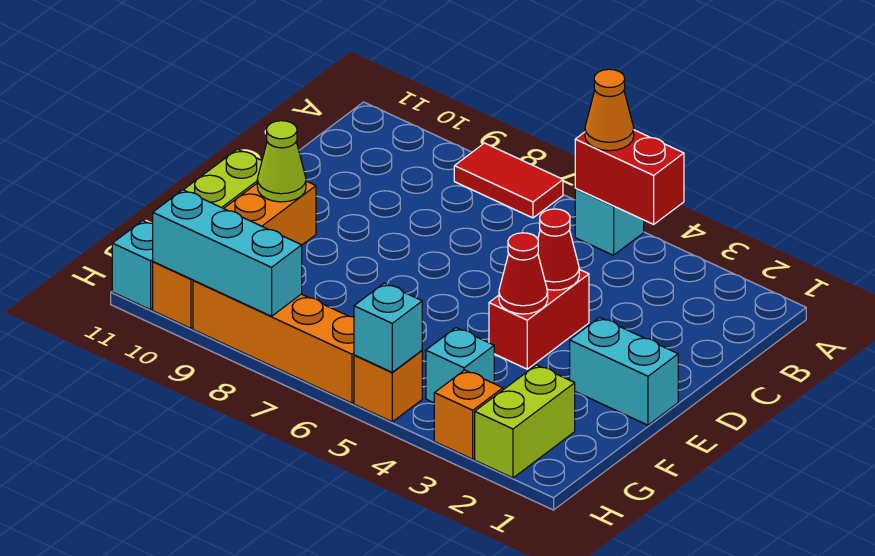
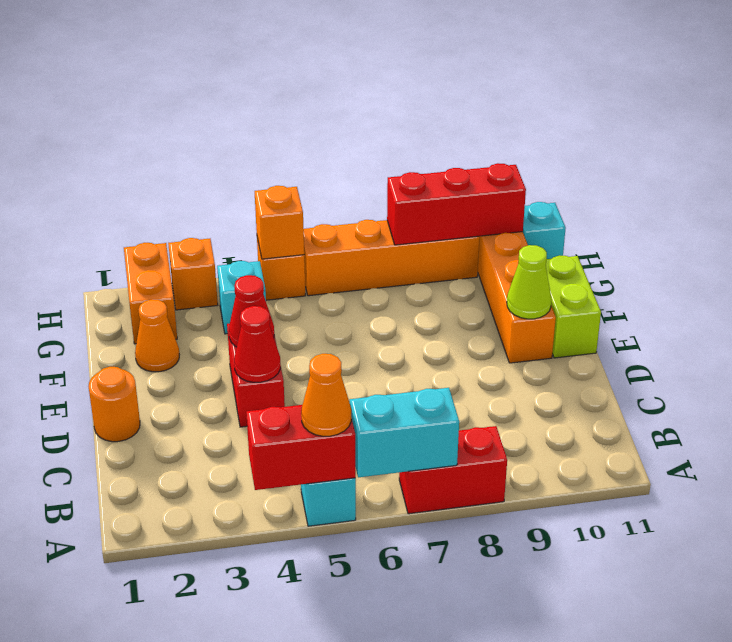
red tile A7:A8 level 1 -> red brick A7:A8 level 1
none -> orange round brick D1 level 1
cyan brick E1:E2 level 1 -> cyan brick A6:A7 level 2
none -> orange cone F2 level 1
lime brick G2:H2 level 1 -> orange brick G2:H2 level 1
cyan brick H5 level 2 -> orange brick H5 level 2
cyan brick H8:H10 level 2 -> red brick H8:H10 level 2

